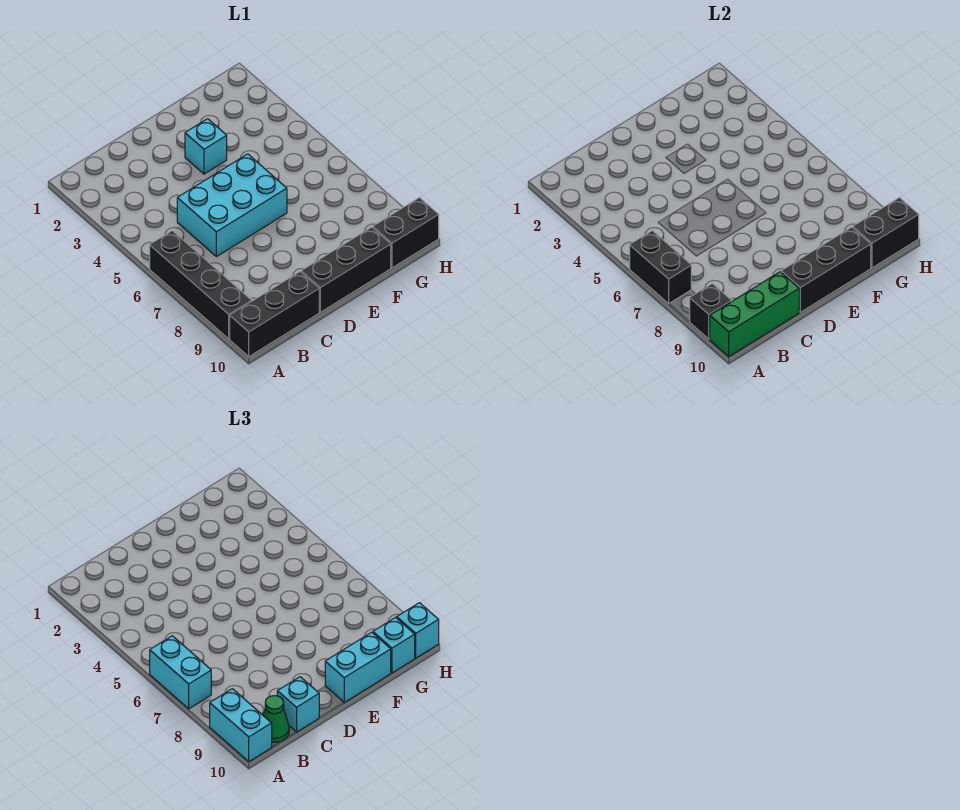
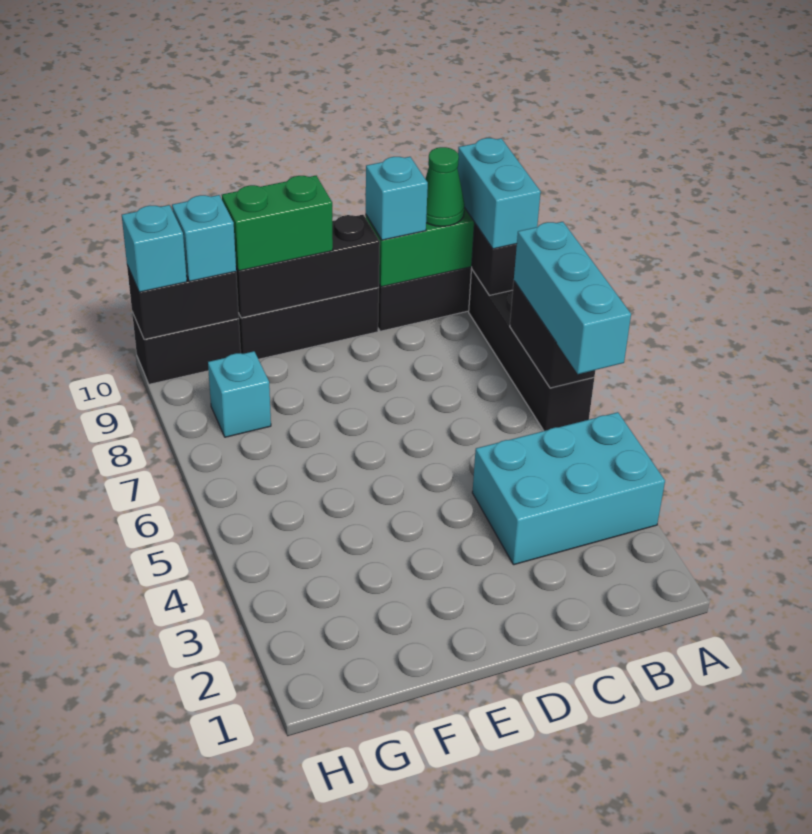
cyan brick A6:A7 level 3 -> cyan brick A5:A7 level 3
cyan brick C5:E6 level 1 -> cyan brick A3:C4 level 1
cyan brick E3 level 1 -> cyan brick G8 level 1
cyan brick E10:F10 level 3 -> green brick E10:F10 level 3

